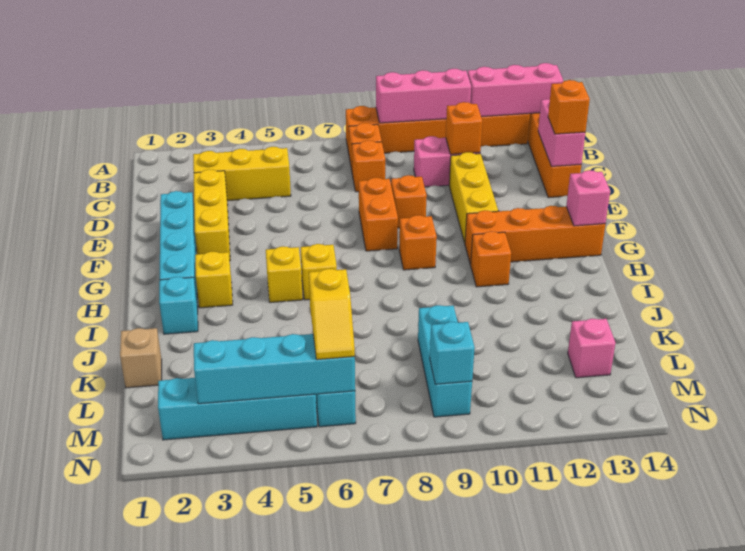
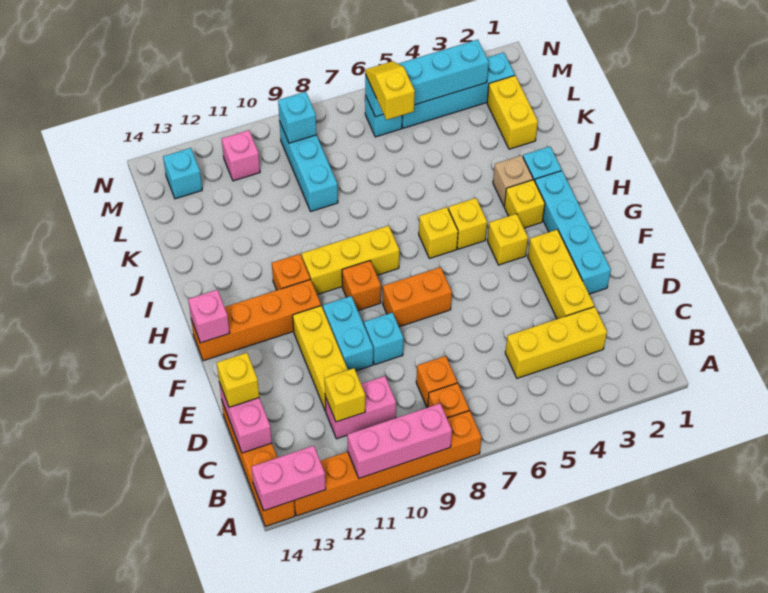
pink brick A12:A14 level 2 -> pink brick A13:A14 level 2
orange brick C11 level 2 -> yellow brick C11 level 2
orange brick D14 level 3 -> yellow brick D14 level 3
orange brick E8:F8 level 1 -> orange brick F7:F8 level 1
orange brick E9 level 1 -> cyan brick E9 level 1
none -> cyan brick E10:F10 level 1
none -> yellow brick G4 level 1
none -> yellow brick H8:H10 level 1
tan brick K1 level 1 -> tan brick I3 level 1
none -> yellow brick K2:L2 level 1
pink brick L13 level 1 -> pink brick M11 level 1
none -> cyan brick M13 level 1

